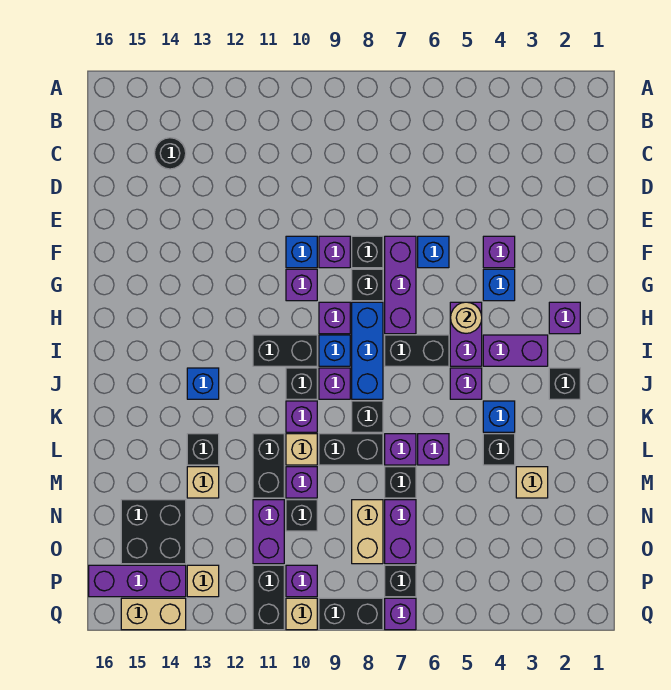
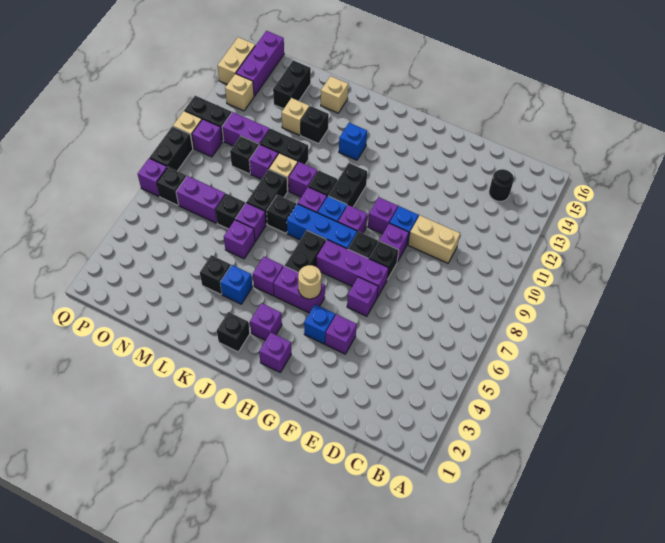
blue brick F6 level 1 -> purple brick F6 level 1
purple brick I3:I4 level 1 -> purple brick I3 level 1
tan brick M3 level 1 -> tan brick L15 level 1
tan brick N8:O8 level 1 -> tan brick D10:E10 level 1
black brick N14:O15 level 1 -> black brick N14:N15 level 1

